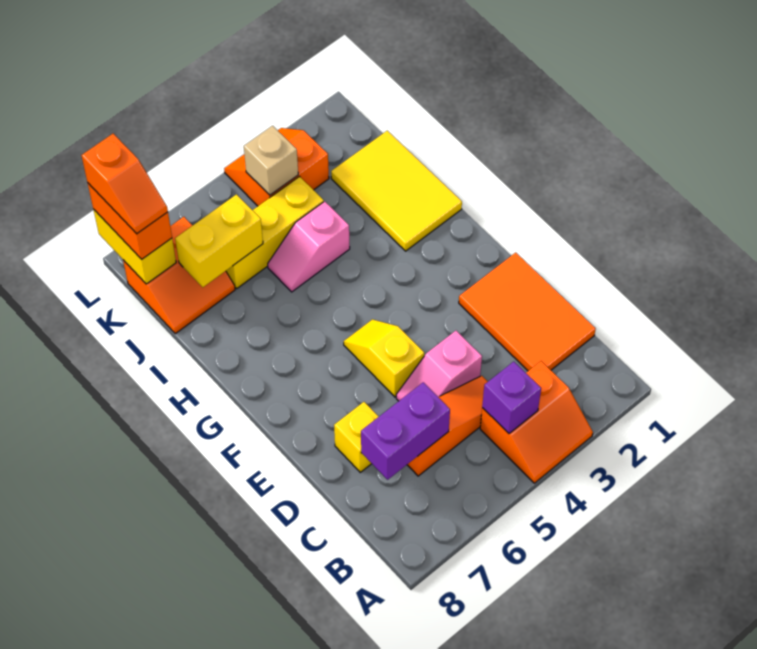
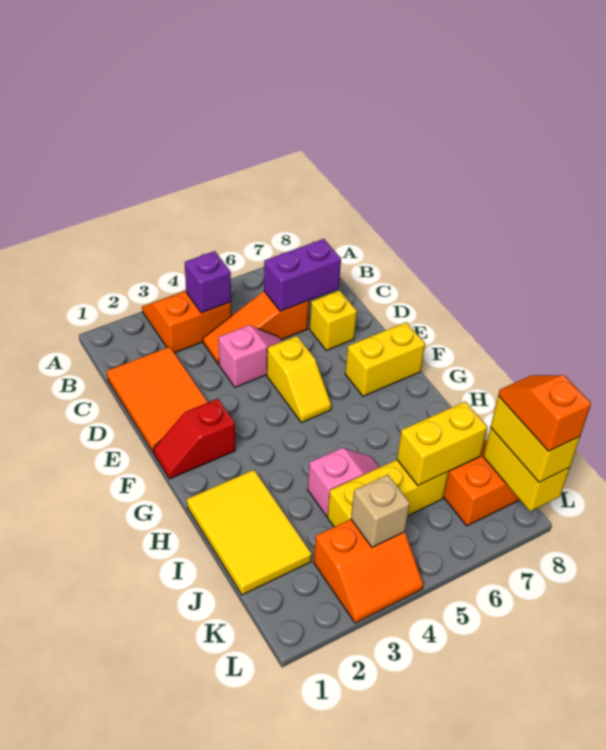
none -> red slope F1:F2 level 1 top 2
none -> yellow brick F7:F8 level 1
orange brick K8:L8 level 3 -> yellow brick K8:L8 level 3

